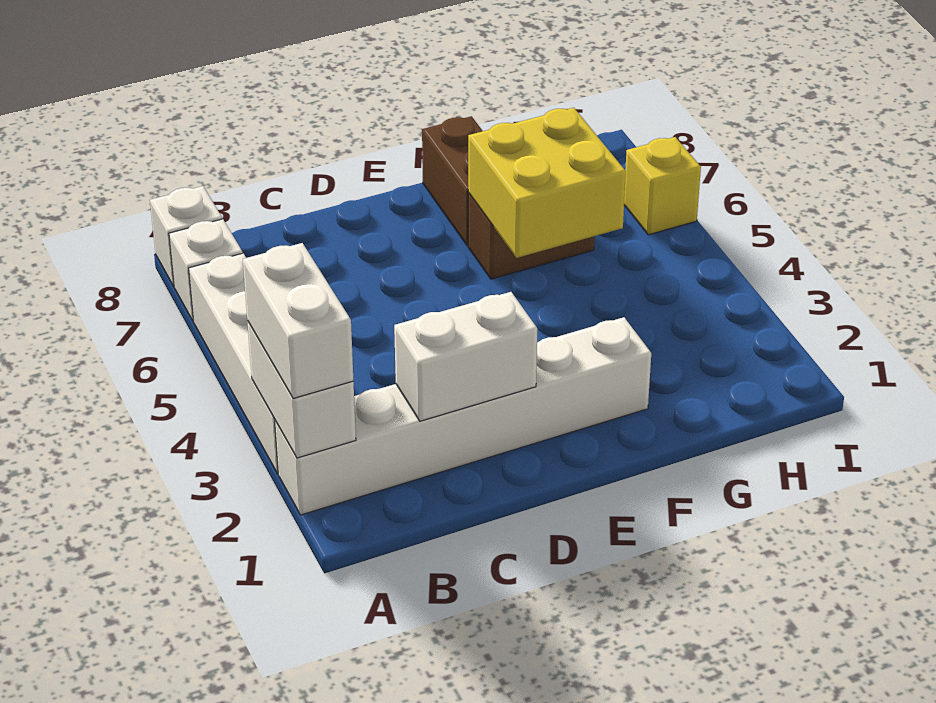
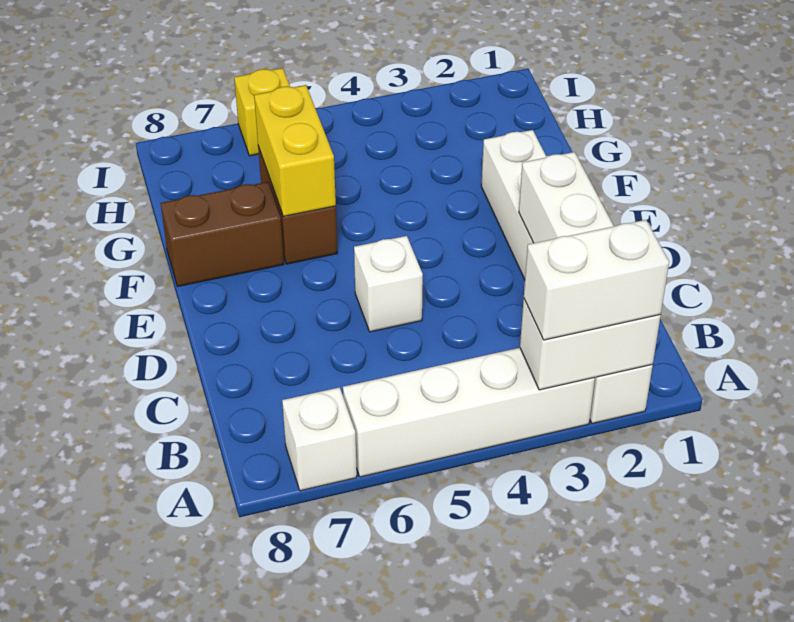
white brick A8 level 1 -> white brick D5 level 1
yellow brick F5:G6 level 2 -> yellow brick F6:G6 level 2

